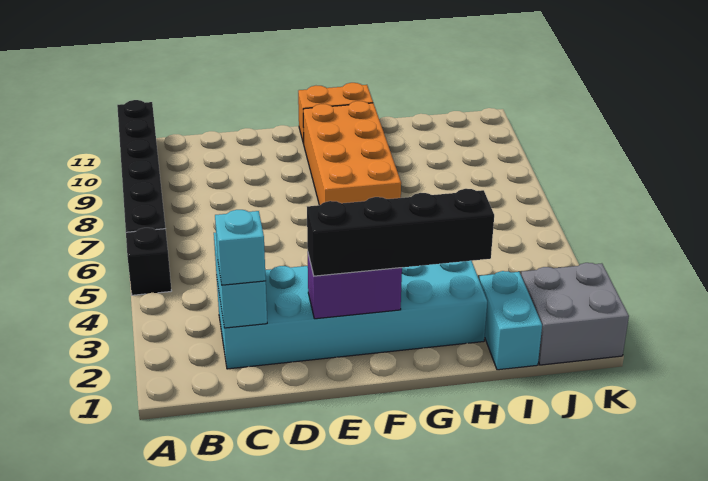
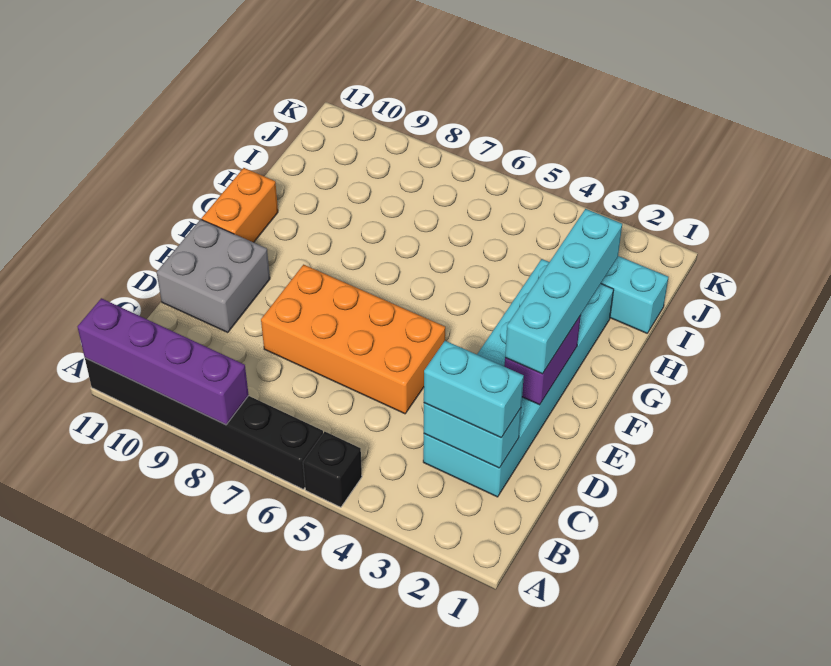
none -> purple brick A8:A11 level 2
cyan brick C2 level 3 -> cyan brick C2:C3 level 3
black brick E2:H2 level 3 -> cyan brick E2:H2 level 3
orange brick F7:G10 level 1 -> orange brick D5:E8 level 1
grey brick J1:K2 level 1 -> grey brick D10:E11 level 1

